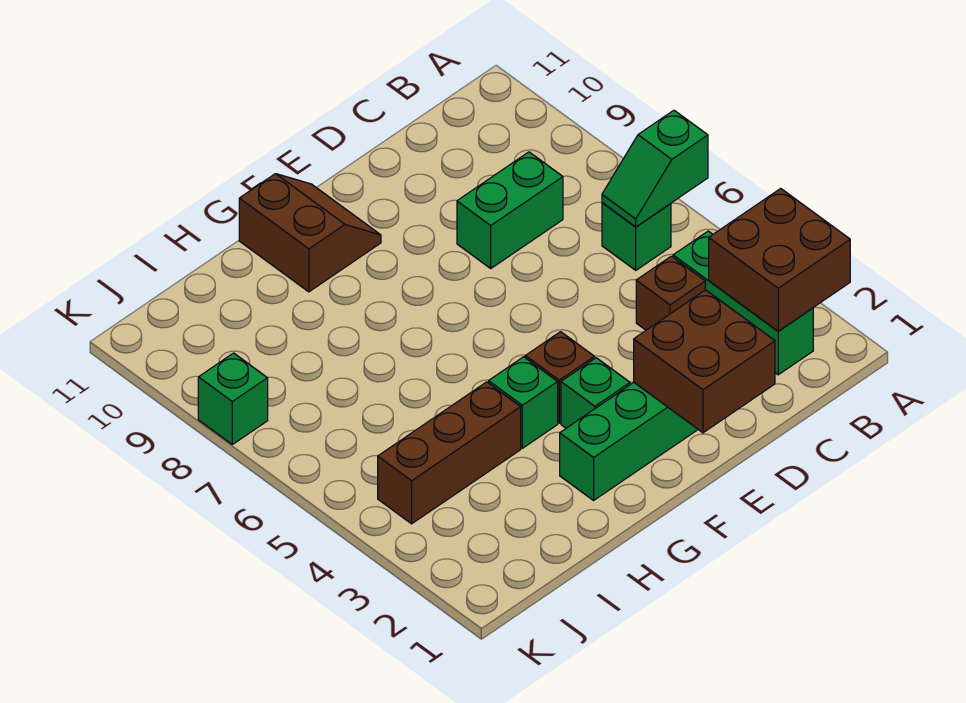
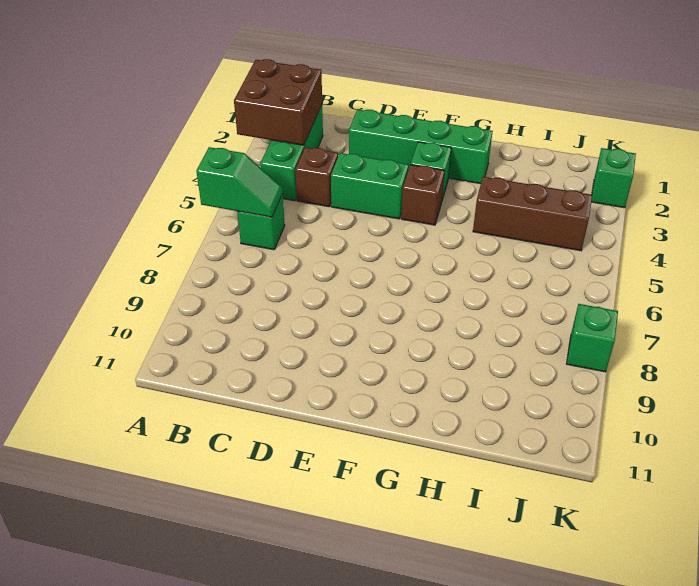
green brick C8:D8 level 1 -> green brick D4:E4 level 1
brown brick D1:E2 level 2 -> none
brown slope F10:G11 level 1 top G -> none
green brick G4 level 1 -> green brick K2 level 1

